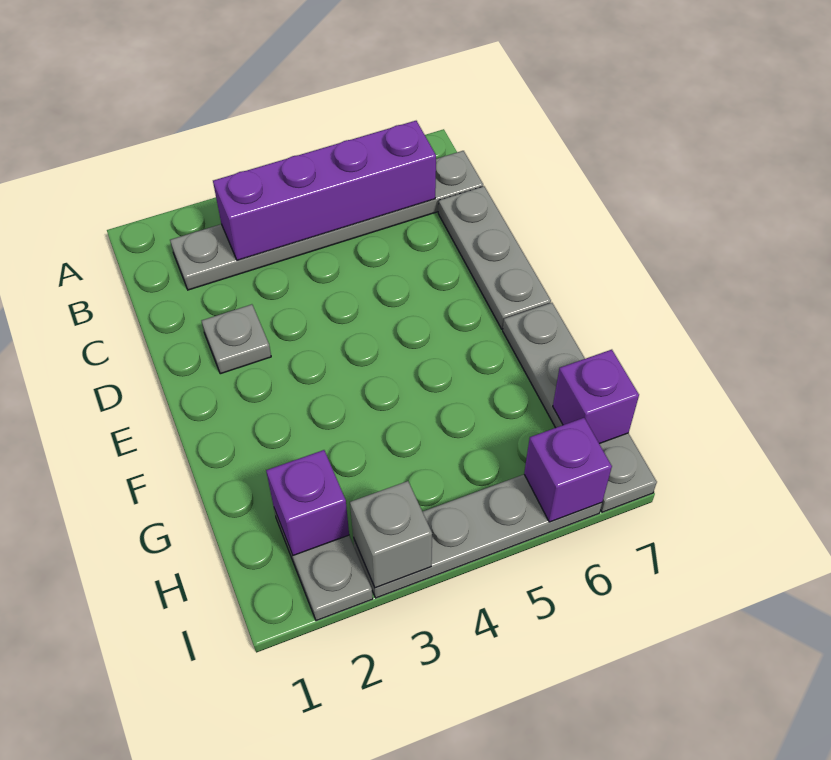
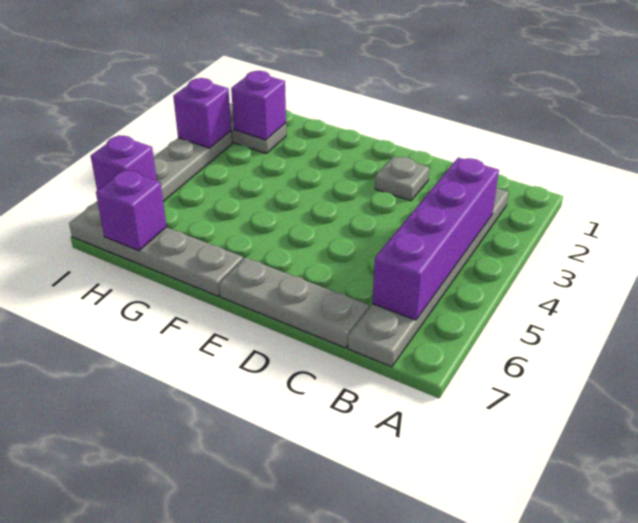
grey brick I3 level 2 -> purple brick I3 level 2

